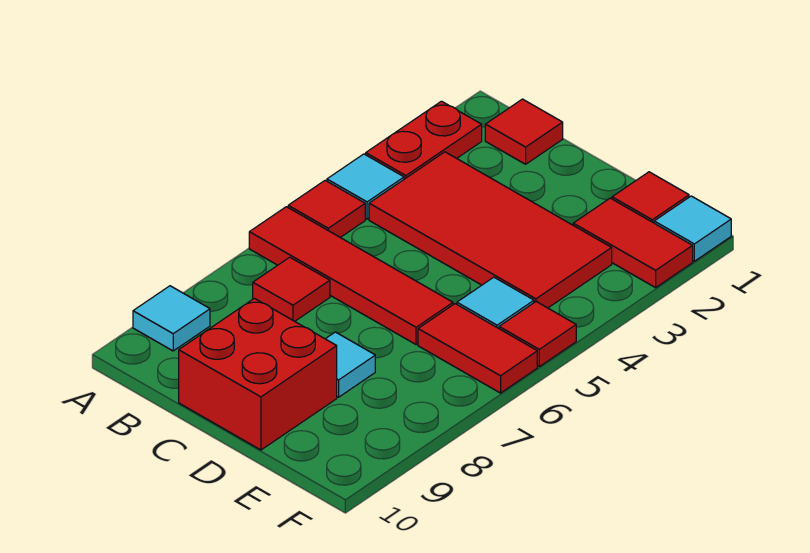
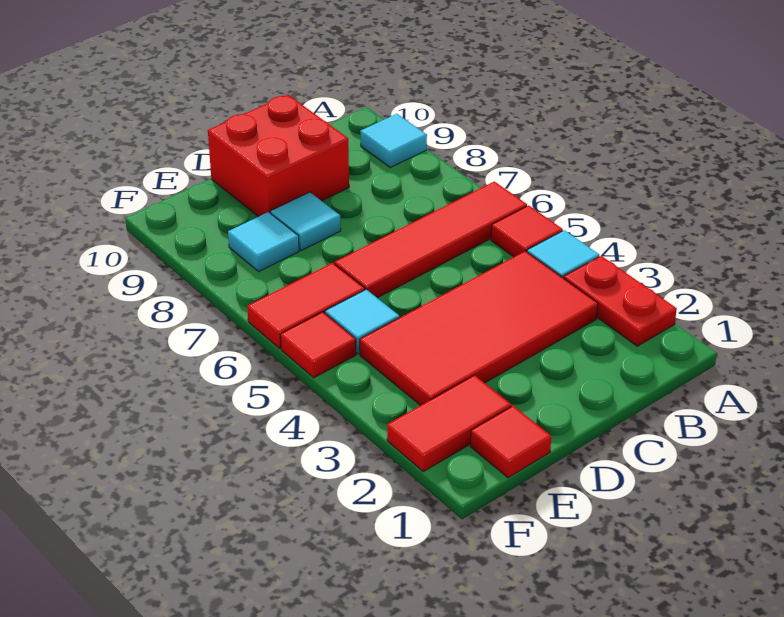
red tile B1 level 1 -> none
red tile B7 level 1 -> none
cyan tile F1 level 1 -> cyan tile E8 level 1

